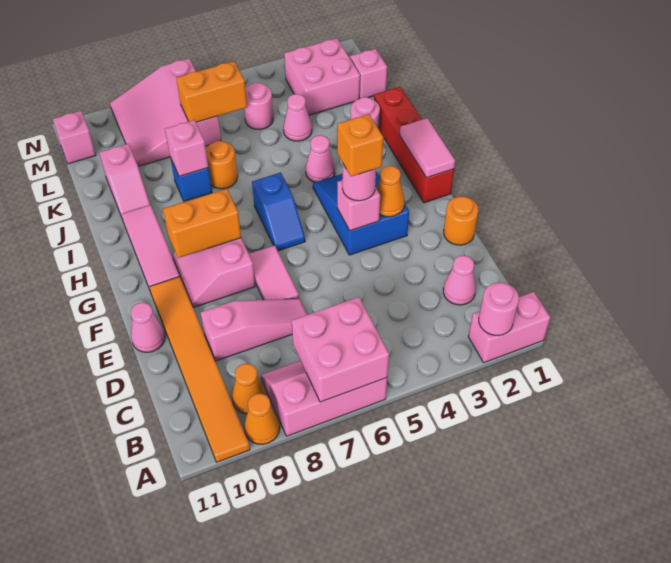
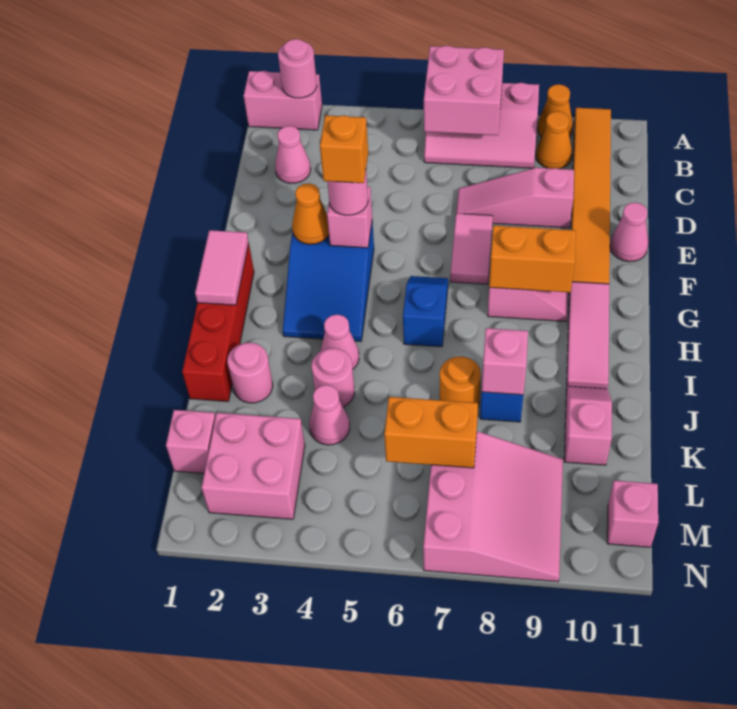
orange round brick E1 level 1 -> none
pink round brick L5 level 1 -> pink round brick J4 level 1

